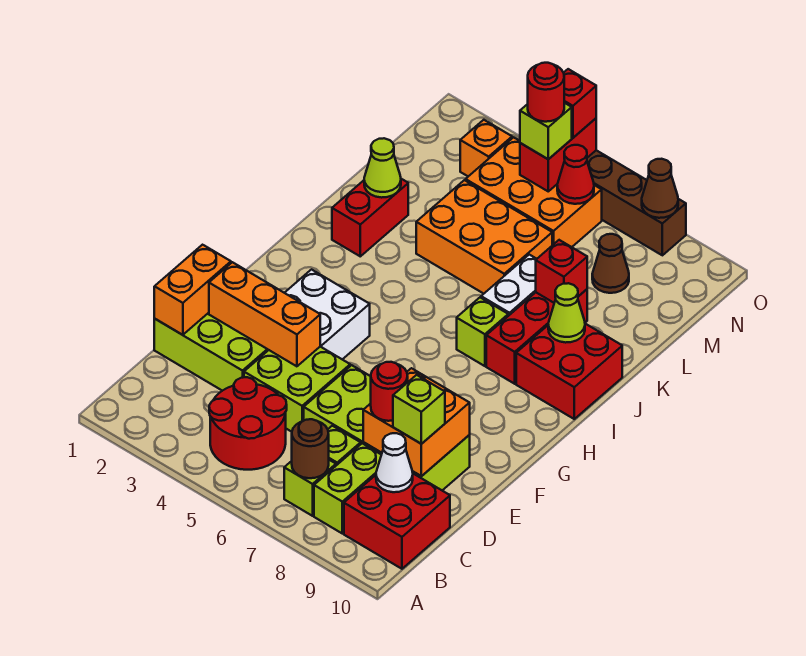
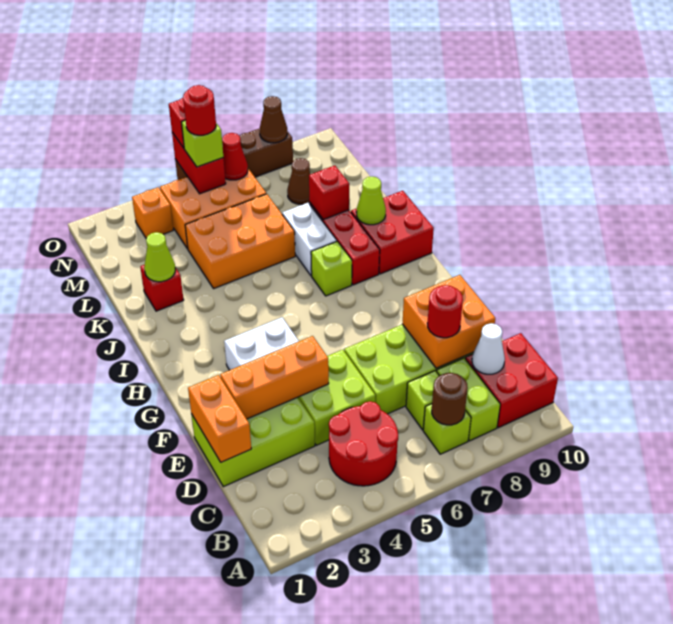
lime brick D9 level 3 -> none
red brick J2:K2 level 1 -> red brick K2 level 1

